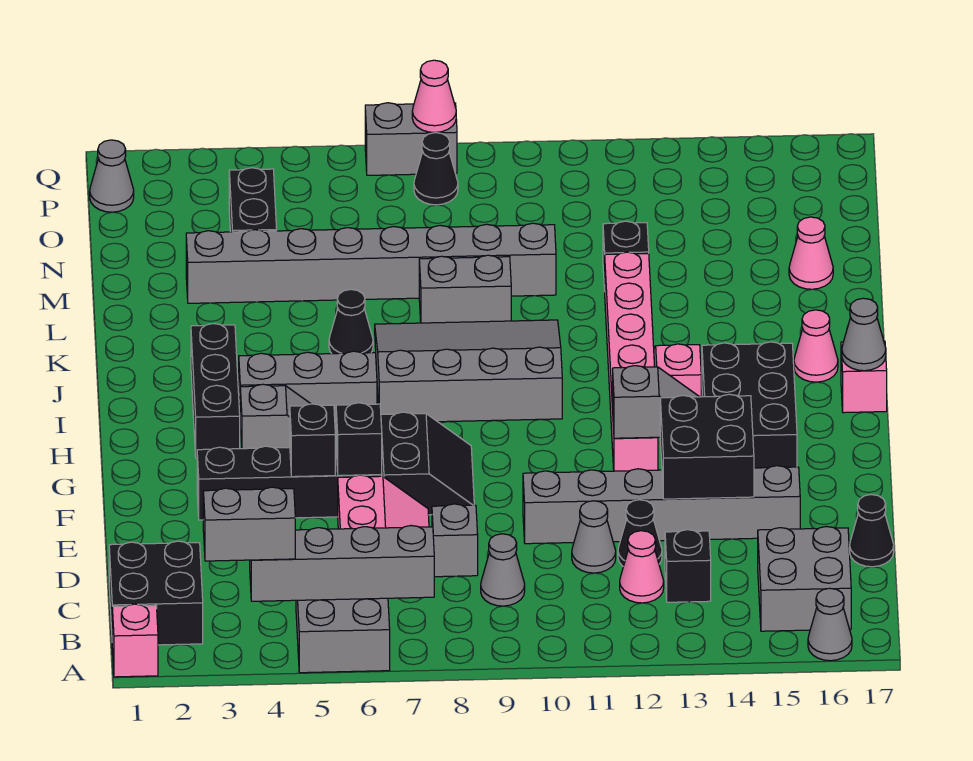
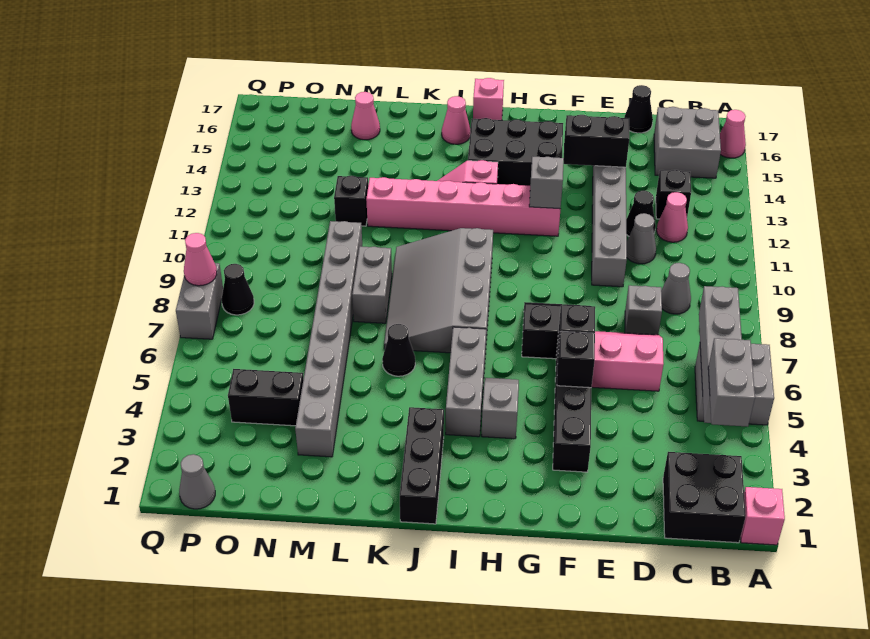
grey cone A16 level 1 -> pink cone A16 level 1
black brick E13:F14 level 2 -> black brick E14:F14 level 2
black brick H3:J3 level 1 -> black brick J1:J3 level 1
grey cone I17 level 2 -> none

